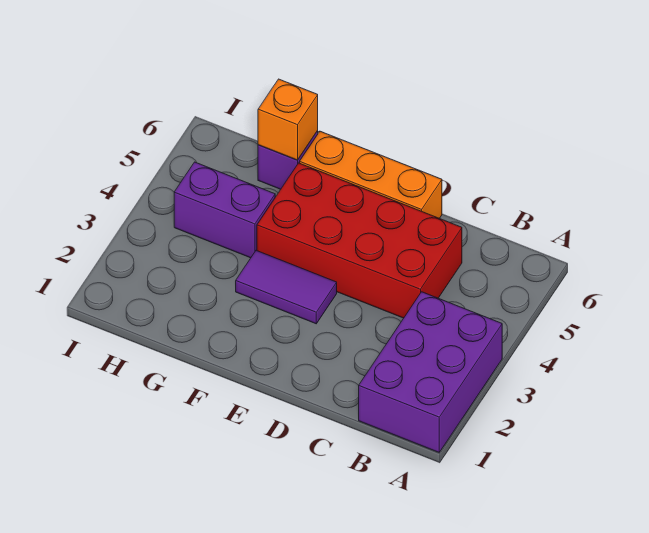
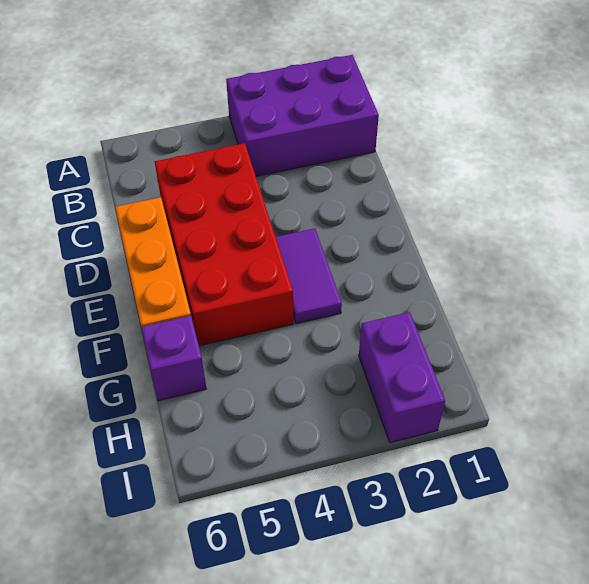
purple brick G4:H4 level 1 -> purple brick H2:I2 level 1
orange brick G6 level 2 -> none

